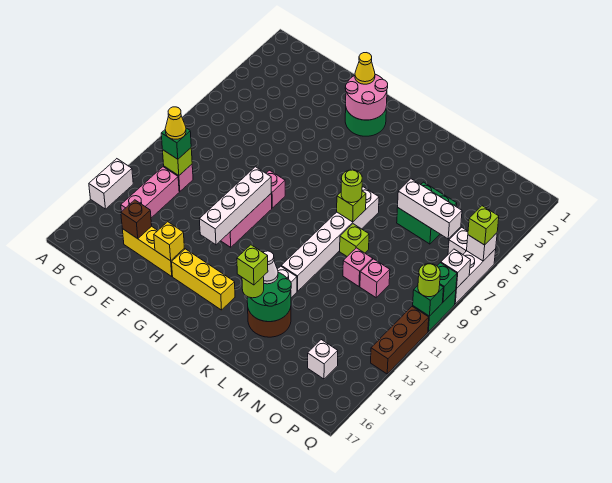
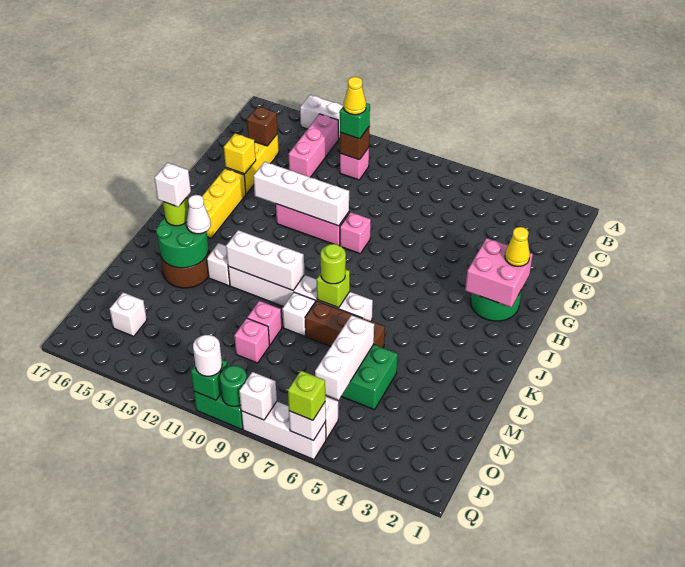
lime brick C11 level 2 -> brown brick C11 level 2
pink brick C12:C14 level 1 -> pink brick B13:D13 level 1
pink round brick G2:H3 level 2 -> pink brick G2:H3 level 2
none -> white brick K10:K12 level 2
lime brick K15 level 4 -> white brick K15 level 4
lime brick L9 level 1 -> white brick L9 level 1
green brick Q9 level 2 -> green round brick Q9 level 2
lime round brick Q10 level 3 -> white round brick Q10 level 3
brown brick Q11:Q13 level 1 -> brown brick L6:L8 level 1

